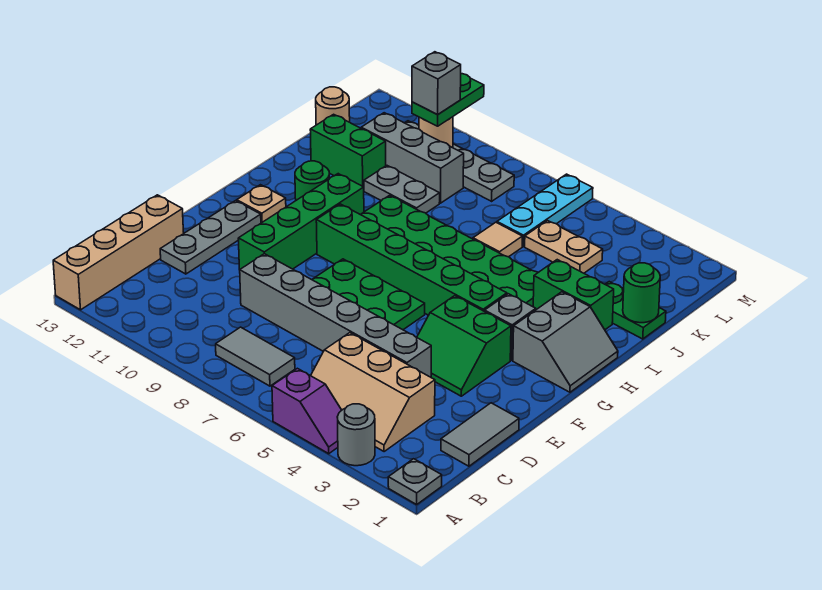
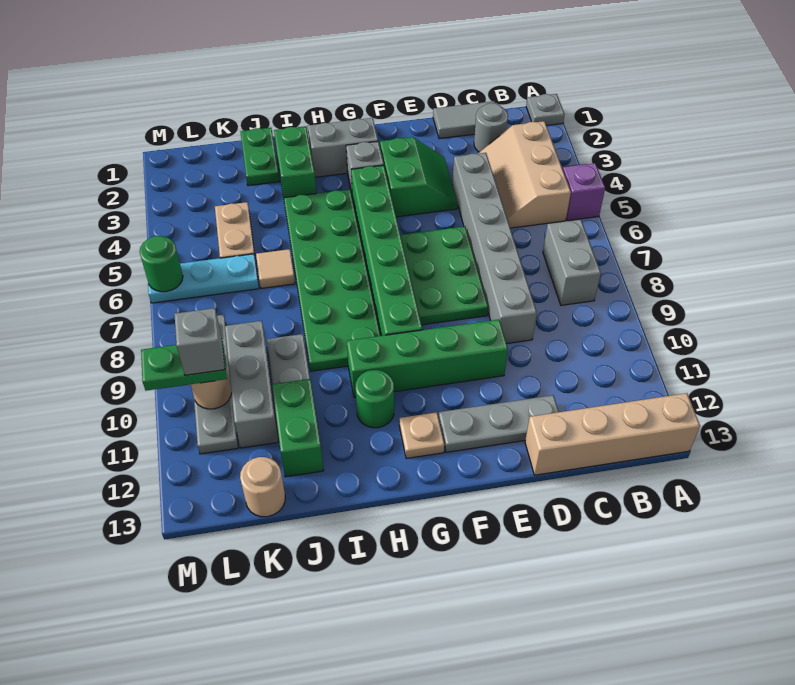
grey round brick A3 level 1 -> grey round brick C2 level 1
tan slope B3:C5 level 1 top C -> tan slope B3:C5 level 1 top B
grey tile B7:B8 level 1 -> grey brick B7:B8 level 1
green round brick J1 level 2 -> green round brick M6 level 2

